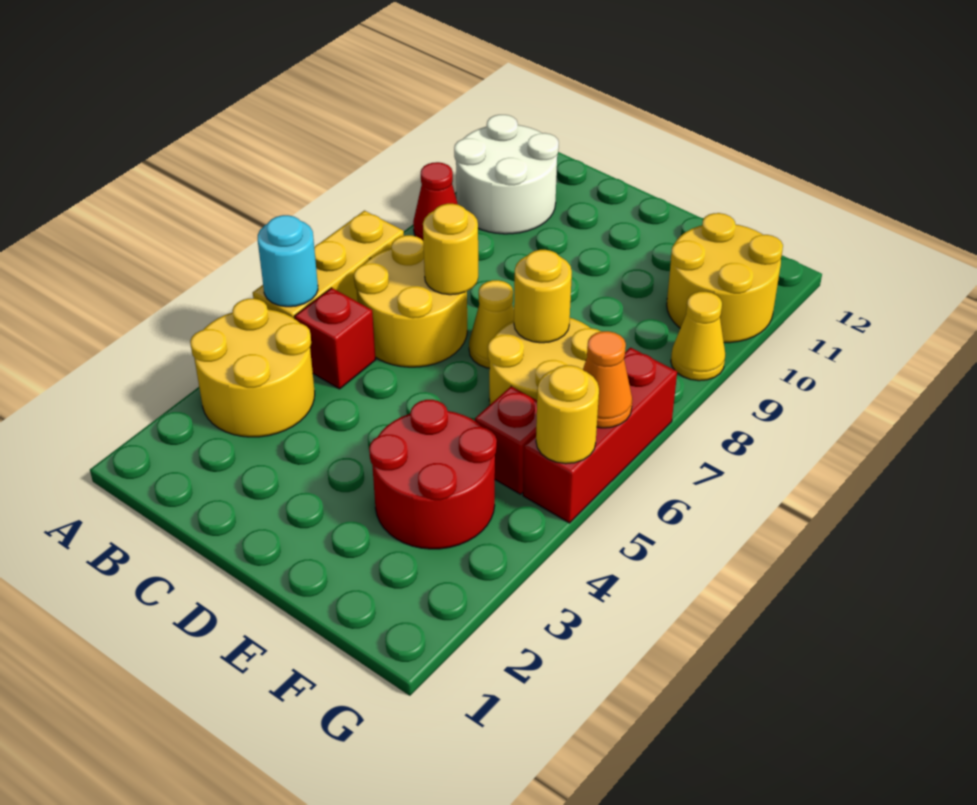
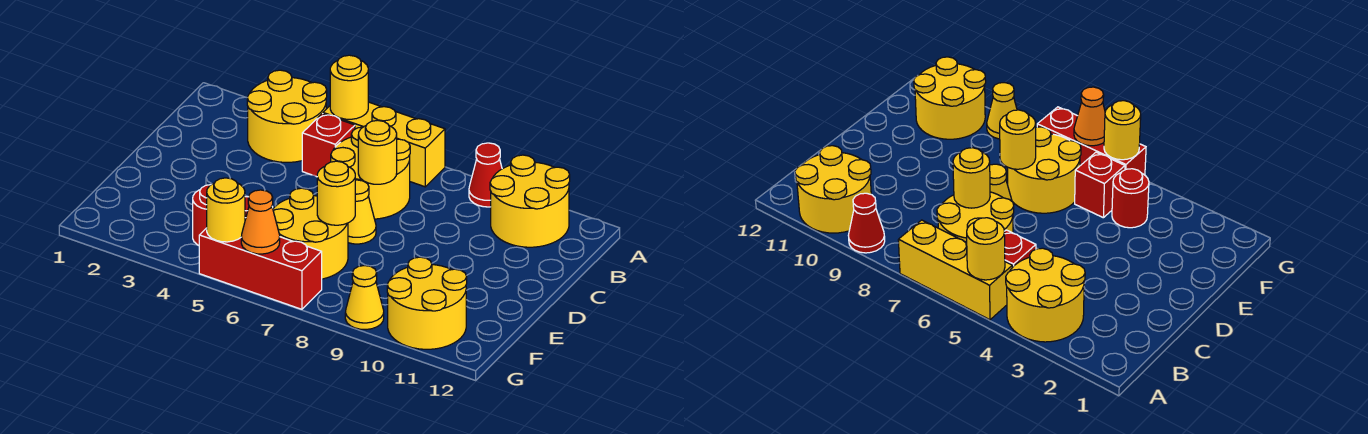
cyan round brick A5 level 2 -> yellow round brick A5 level 2
white round brick A10:B11 level 1 -> yellow round brick A10:B11 level 1
red round brick E3:F4 level 1 -> red round brick F4 level 1

